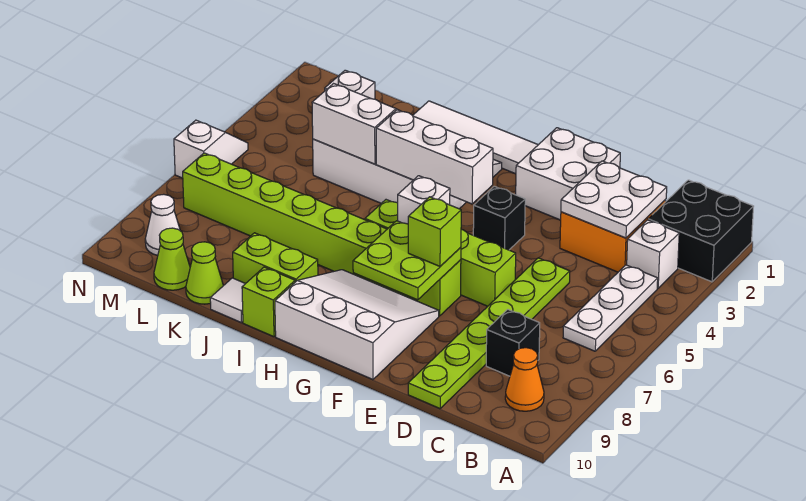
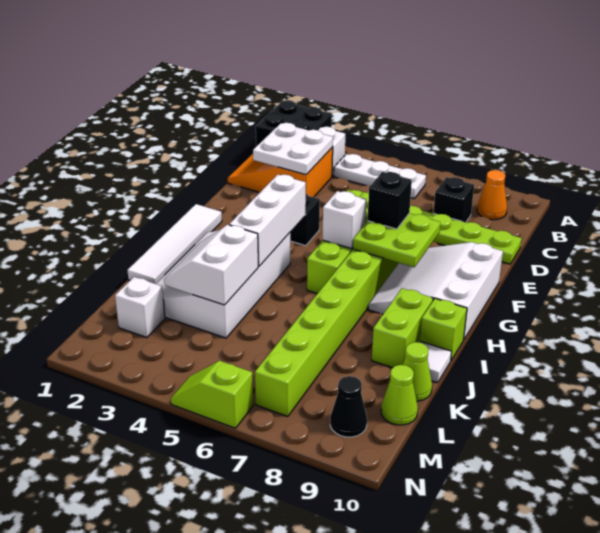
white brick E1:F2 level 1 -> none
lime brick F7 level 3 -> black brick F7 level 3
white cone M9 level 1 -> black cone M9 level 1
white slope N5:N6 level 1 top 6 -> lime slope N5:N6 level 1 top 6

